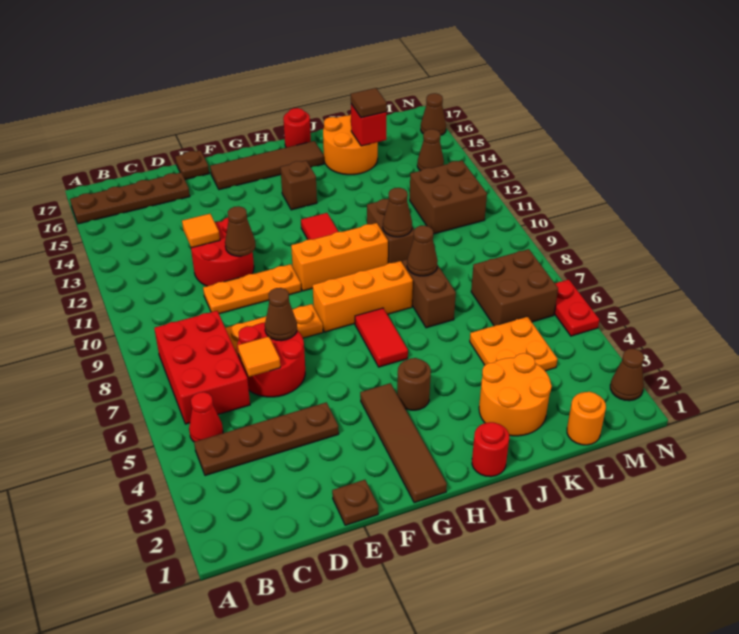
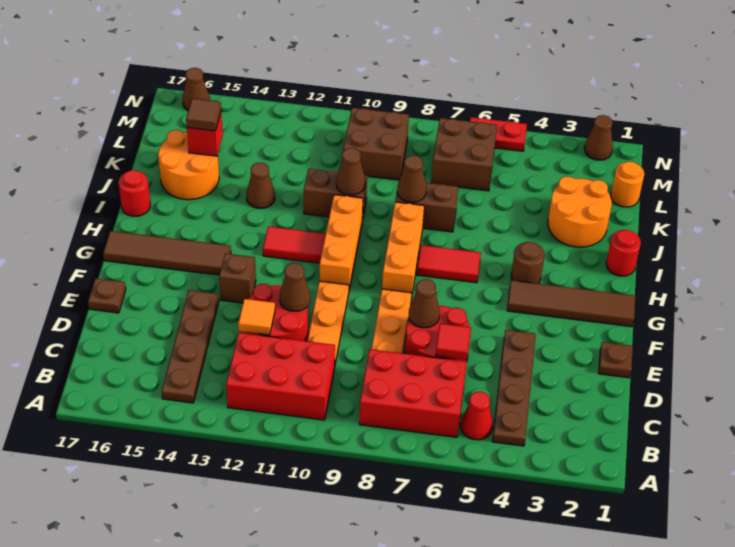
brown plate A16:D16 level 1 -> brown plate B14:E14 level 1
none -> red brick B10:C12 level 1
orange tile D6 level 2 -> red tile D6 level 2
brown tile F16:I16 level 1 -> brown tile G14:G17 level 1
brown brick H14 level 1 -> brown brick F13 level 1
orange plate K4:L5 level 1 -> none
brown brick L11:M12 level 1 -> brown brick L9:M10 level 1
brown cone M14 level 1 -> brown cone J13 level 1

